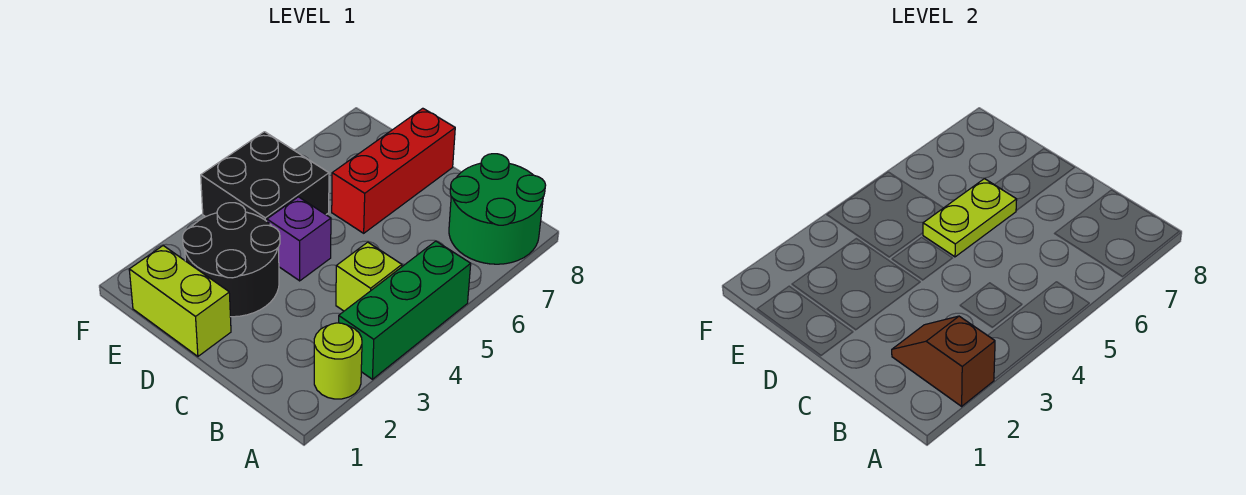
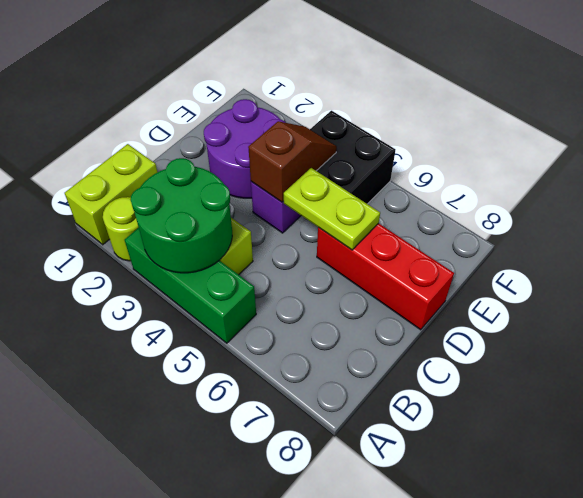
brown slope A2:B2 level 2 top A -> brown slope D4:E4 level 2 top D
green round brick A7:B8 level 1 -> green round brick A3:B4 level 2
lime brick D1:E1 level 1 -> lime brick A1:B1 level 1
black round brick D2:E3 level 1 -> purple round brick D2:E3 level 1

